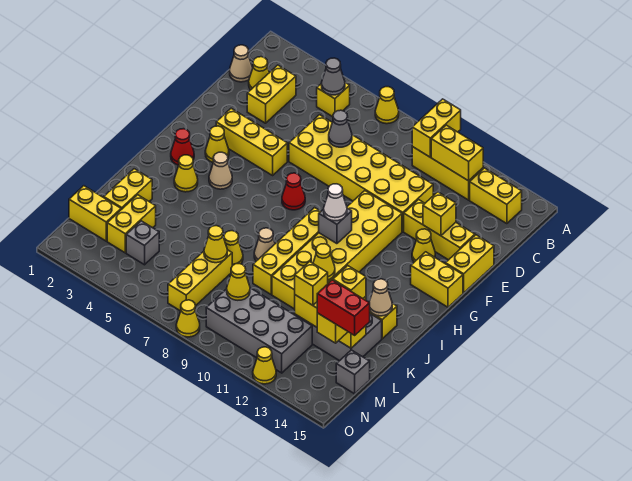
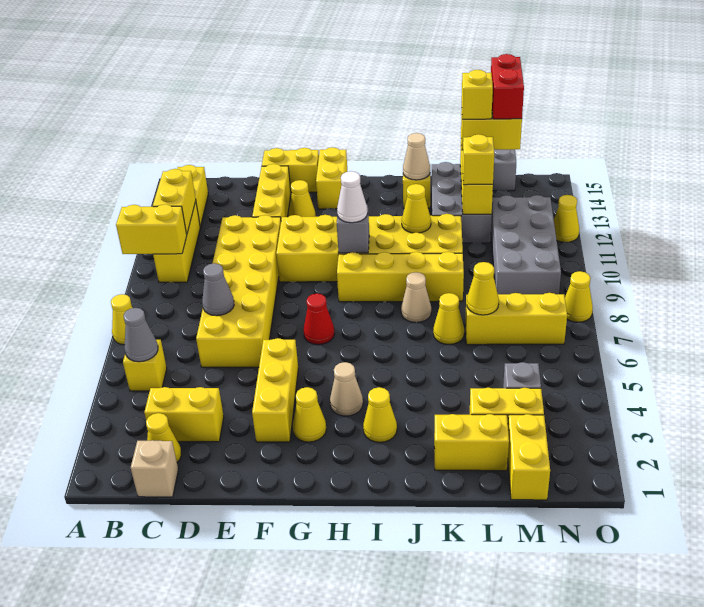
tan cone C1 level 1 -> tan brick C1 level 1
yellow brick E13 level 2 -> none
red cone H2 level 1 -> none
yellow cone M9 level 2 -> none

